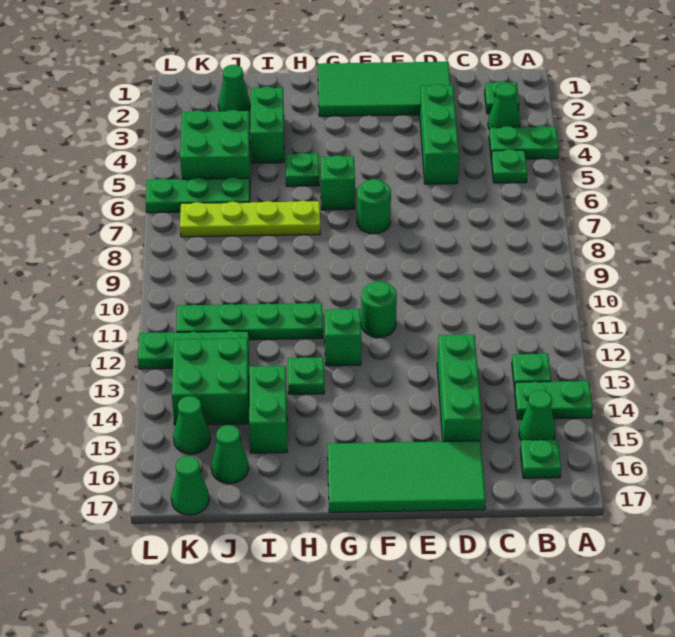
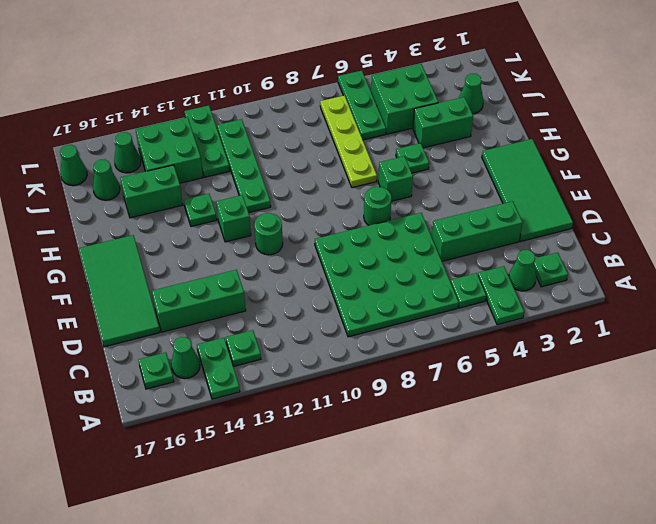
none -> green plate B6:E9 level 1

